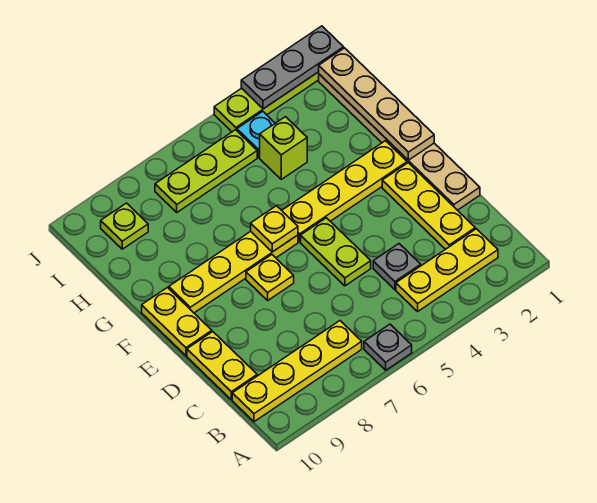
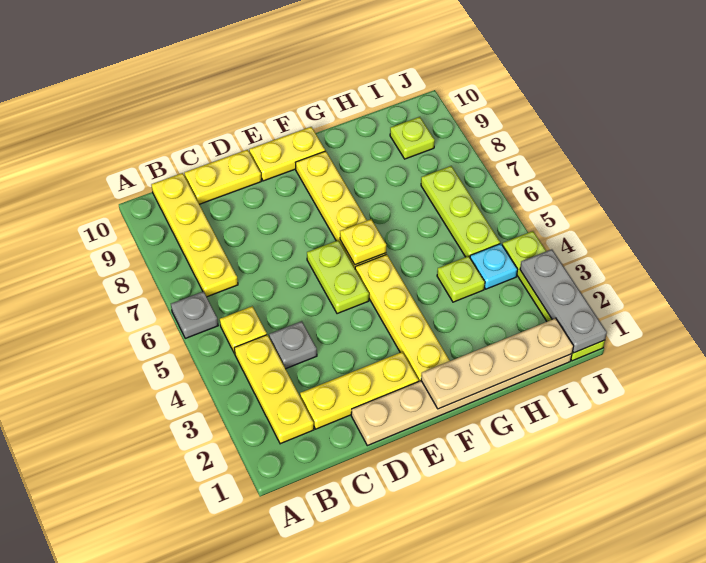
lime plate D5:E5 level 1 -> lime plate E5:E6 level 1
yellow plate E7 level 1 -> yellow plate B5 level 1
lime brick H4 level 1 -> lime plate H4 level 1

